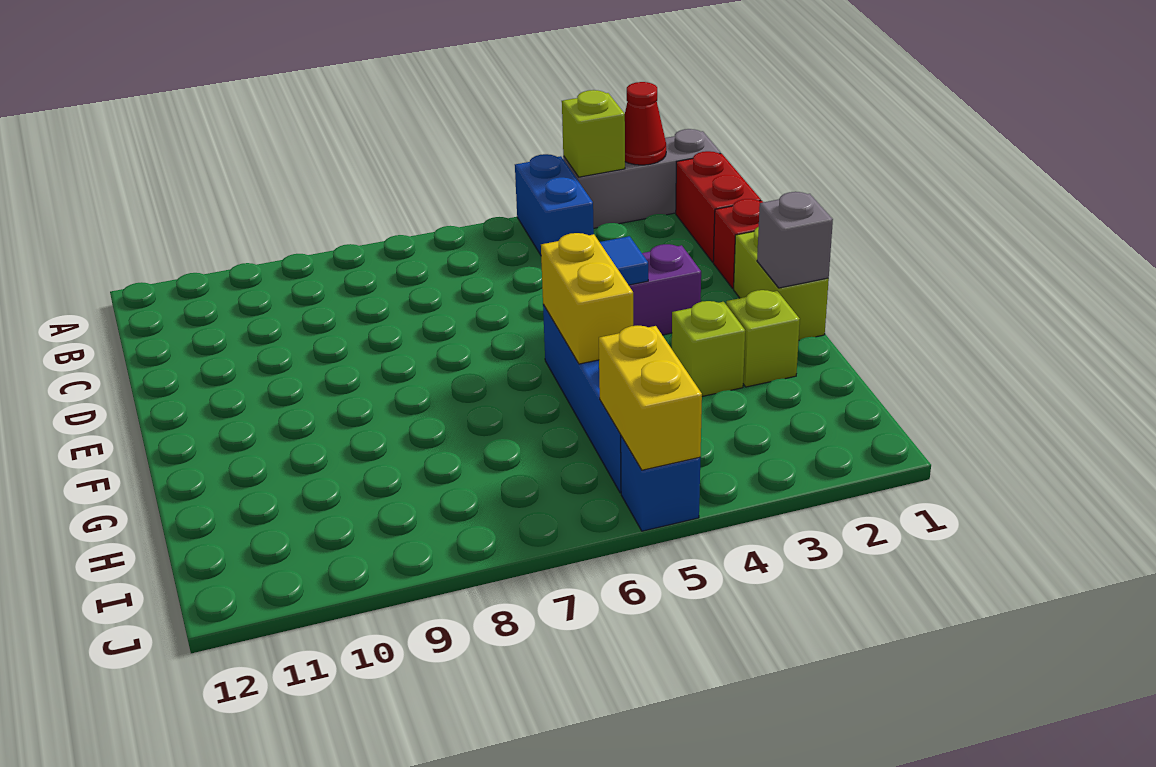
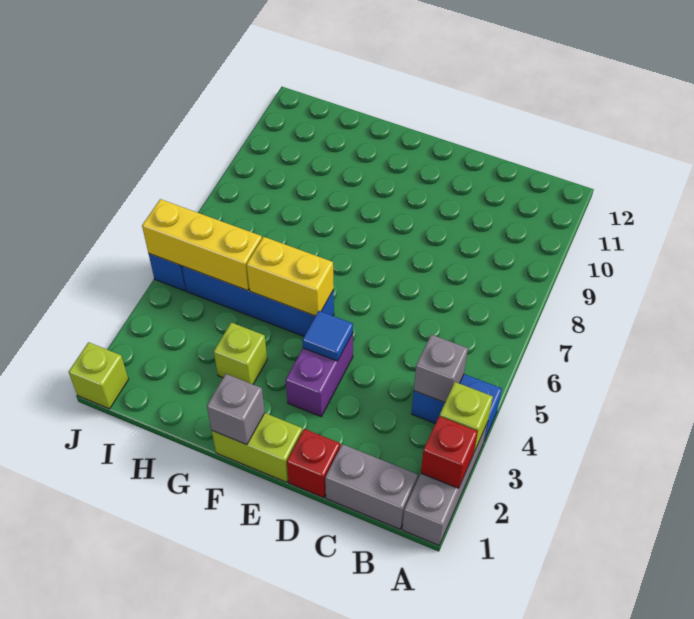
red cone A2 level 2 -> red brick A2 level 2
red brick B1:C1 level 1 -> grey brick B1:C1 level 1
none -> grey brick B4 level 2
lime brick G2 level 1 -> lime brick J1 level 1
yellow brick I5:J5 level 2 -> yellow brick H5:J5 level 2

